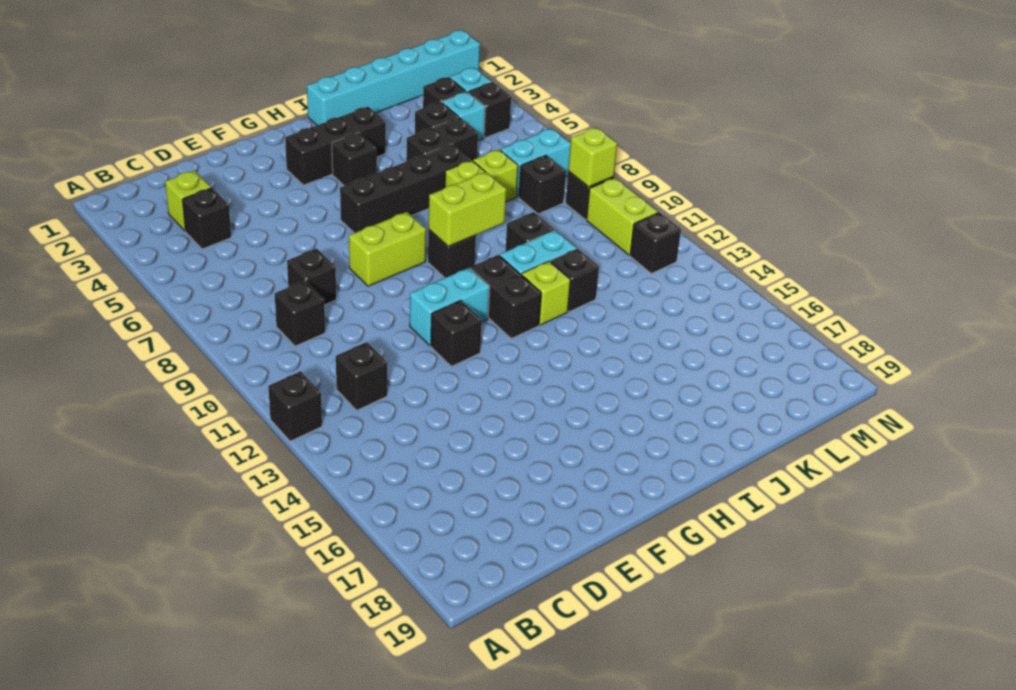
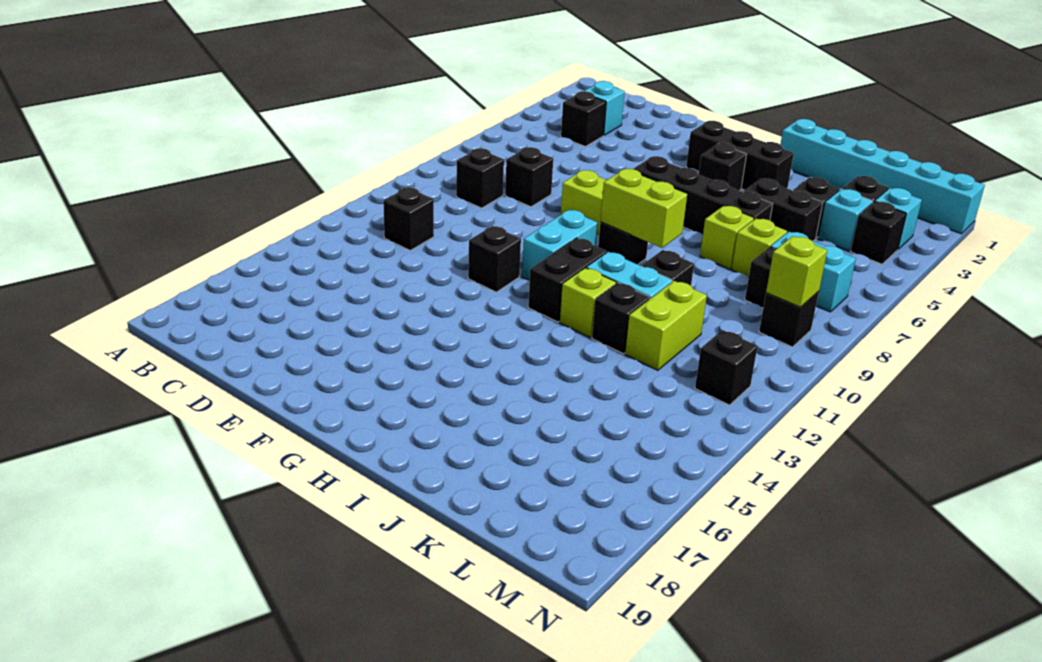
black brick A12 level 1 -> none
lime brick C3 level 1 -> cyan brick C3 level 1
cyan brick F11:G11 level 1 -> cyan brick G10:G11 level 1
lime brick M10:M11 level 1 -> lime brick K11:K12 level 1

